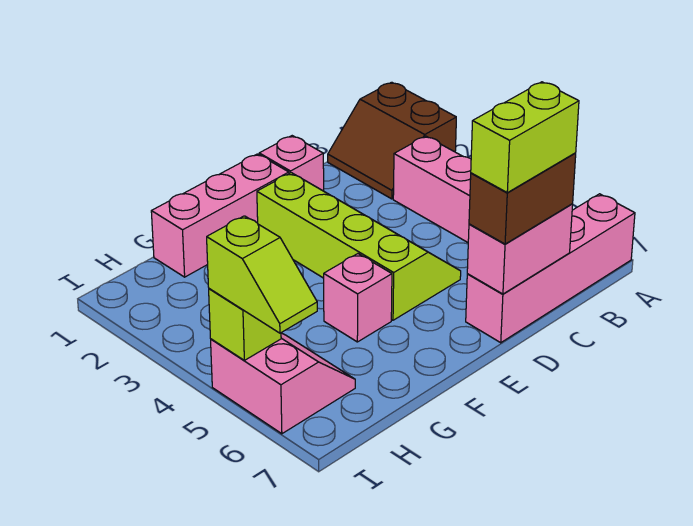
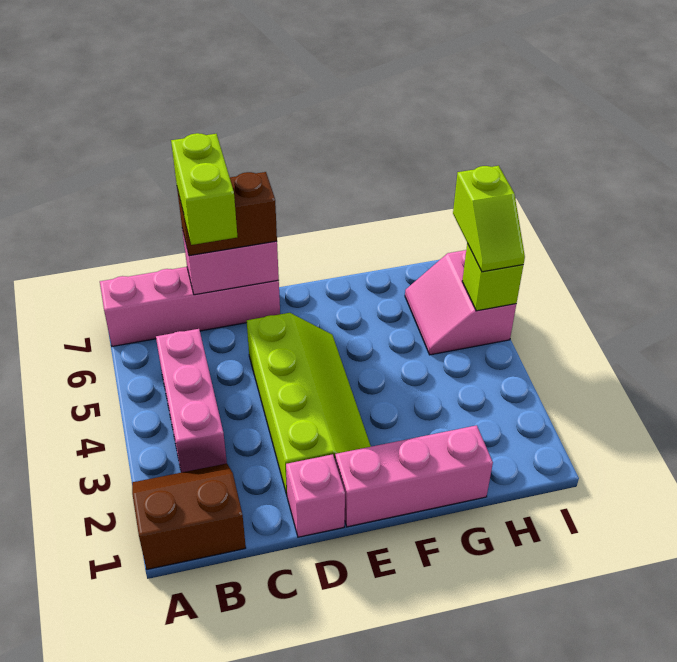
brown slope A1:B2 level 1 top A -> brown slope A1:B2 level 1 top 1
lime brick C7:D7 level 4 -> lime brick C6:C7 level 4
lime slope D2:E5 level 1 top E -> lime slope D2:E5 level 1 top D
pink brick F5 level 1 -> none
lime slope I5:I6 level 3 top 5 -> lime slope I5:I6 level 3 top 6

